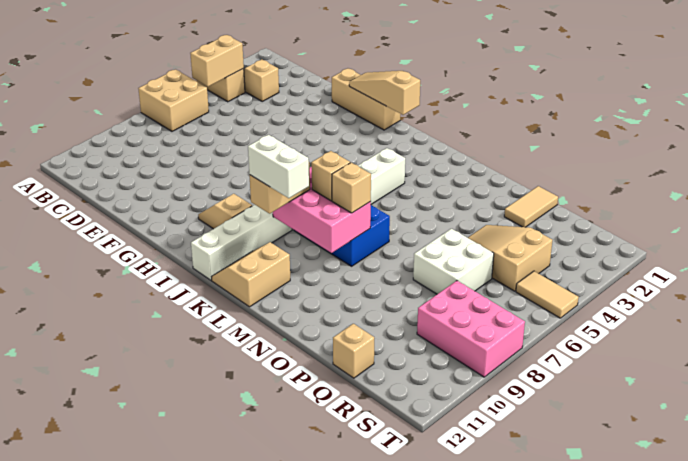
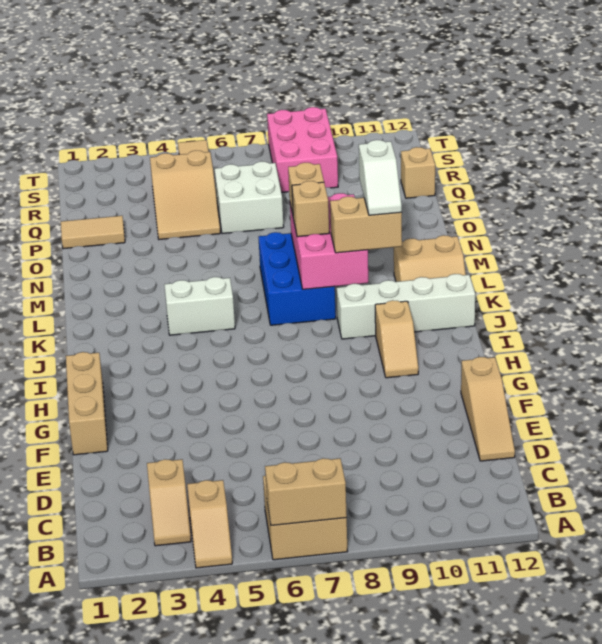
tan brick B4:B5 level 2 -> tan brick A6:A7 level 2
tan slope G1:I1 level 2 top I -> tan slope D12:F12 level 1 top F
white brick K10:L10 level 4 -> white slope K10:L10 level 4 top L

